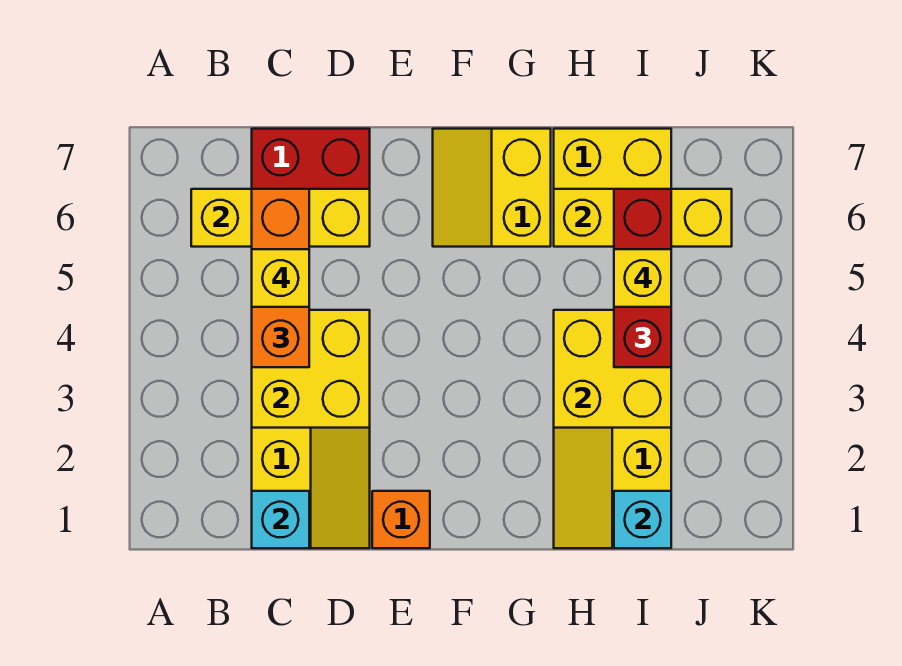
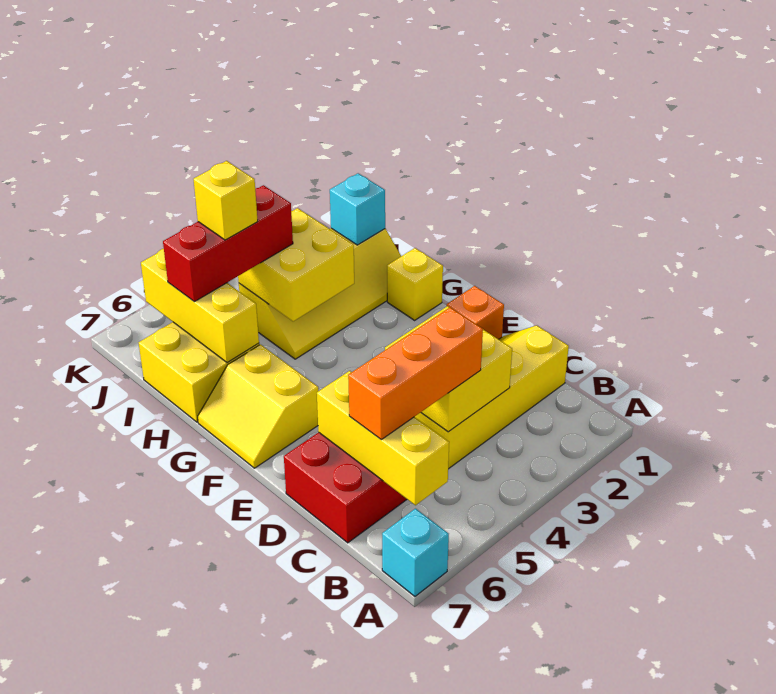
cyan brick C1 level 2 -> cyan brick A7 level 1
yellow brick C5 level 4 -> yellow brick G1 level 1
yellow slope F6:G7 level 1 top G -> yellow slope F6:G7 level 1 top 6

